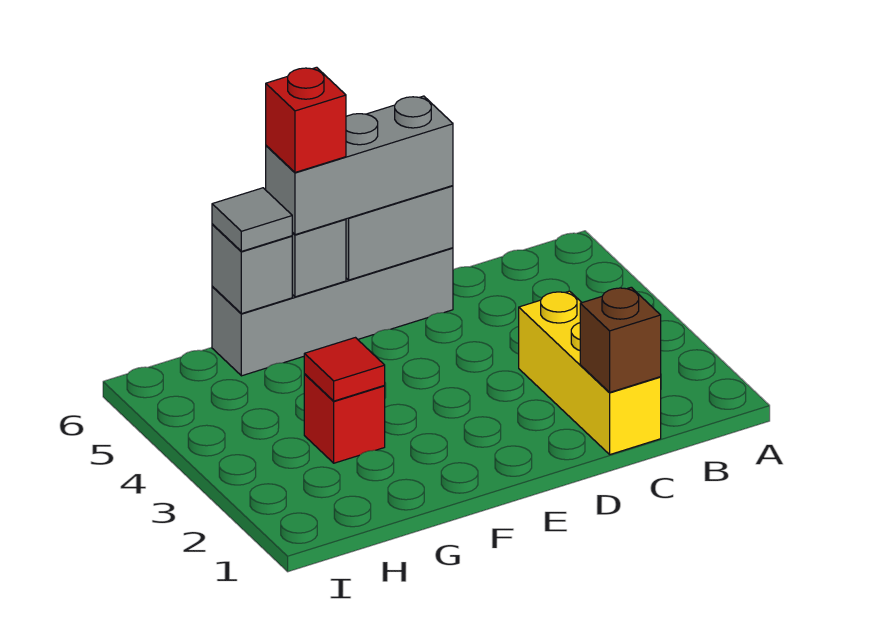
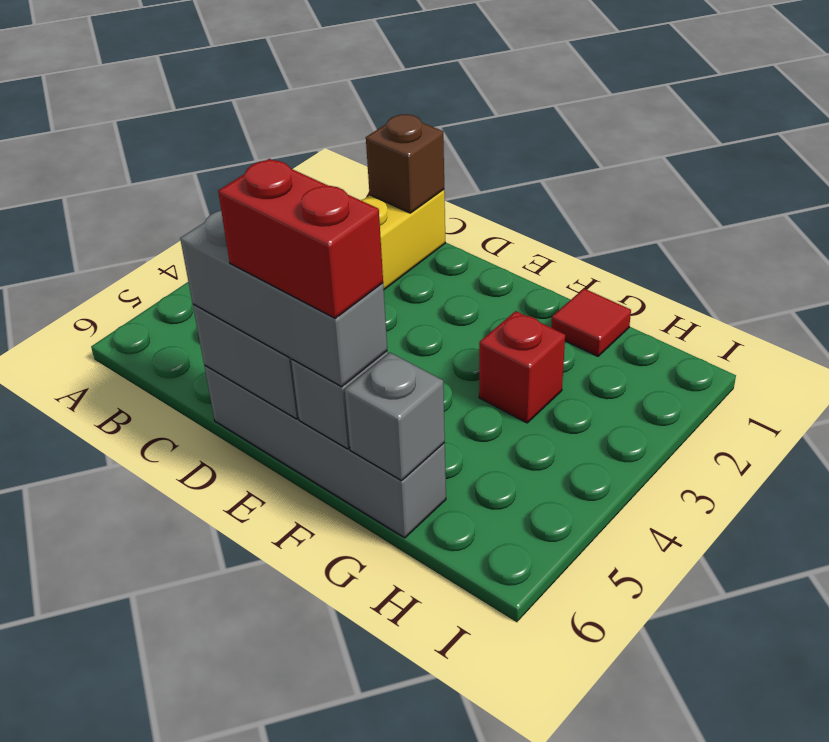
red brick F6 level 4 -> red brick E6:F6 level 4
red tile G3 level 2 -> red tile G1 level 1
grey tile G6 level 3 -> none

